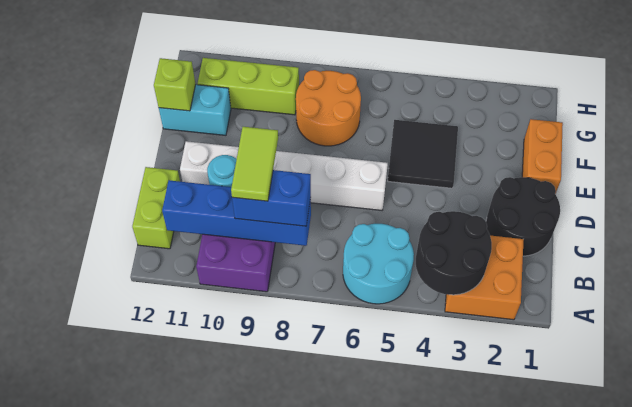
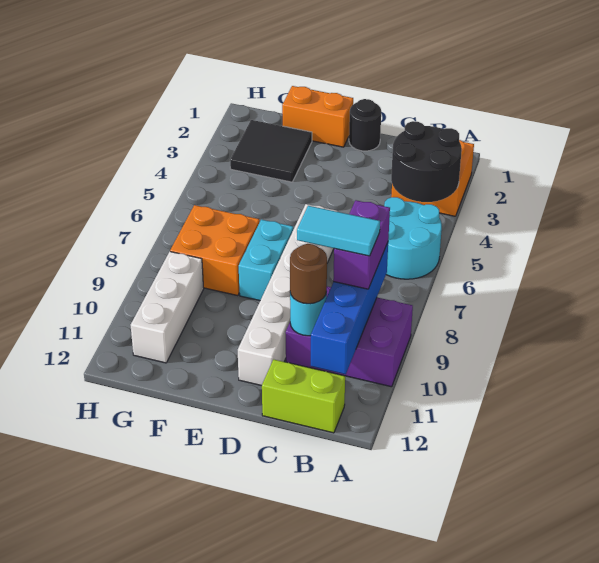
blue brick B8:B9 level 3 -> purple brick B8:B9 level 3
lime tile B9:C9 level 4 -> cyan tile B9:C9 level 4
black round brick C1:D2 level 1 -> black round brick D1 level 1
none -> brown round brick C10 level 3
black tile E4:F5 level 1 -> black tile F2:G3 level 1
orange round brick F7:G8 level 1 -> orange brick F7:G8 level 1
cyan brick F11:F12 level 1 -> cyan brick E7:E8 level 1
lime brick F12 level 2 -> none
lime brick G9:G11 level 1 -> white brick G9:G11 level 1

